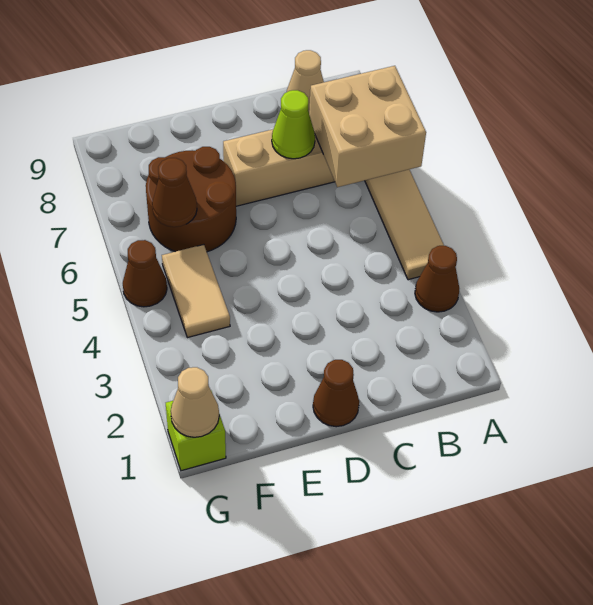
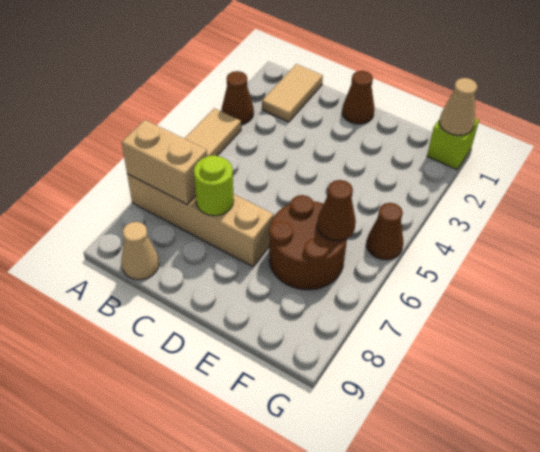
tan brick A6:B7 level 2 -> tan brick A7:B7 level 2
lime cone C7 level 2 -> lime round brick C7 level 2
tan tile F4:F5 level 1 -> tan tile B1:B2 level 1

